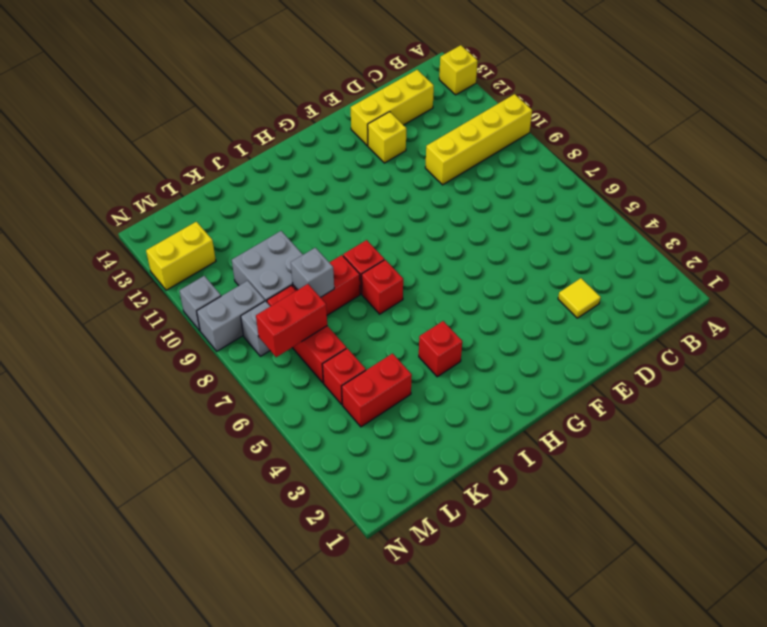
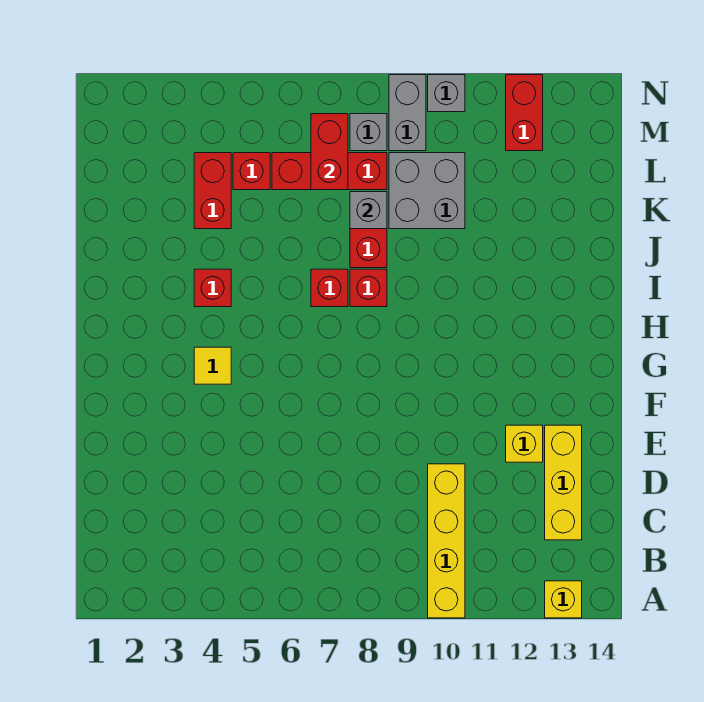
yellow tile D3 level 1 -> yellow tile G4 level 1
yellow brick M12:N12 level 1 -> red brick M12:N12 level 1

